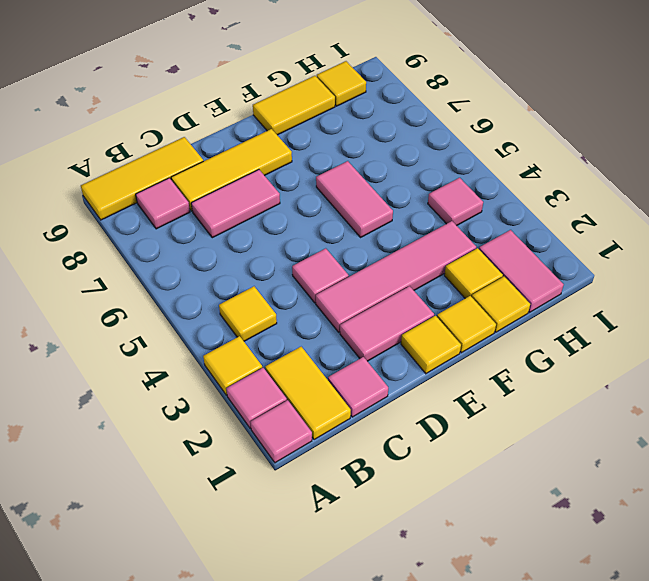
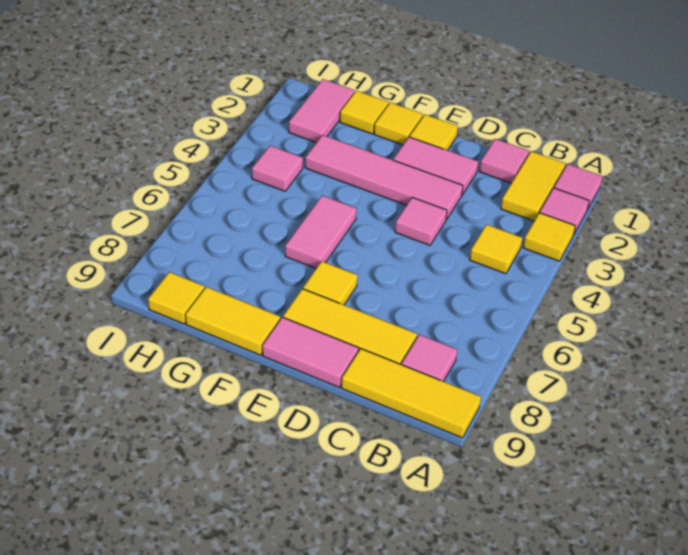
pink tile C7:D7 level 1 -> pink tile D9:E9 level 1
yellow tile G2 level 1 -> yellow tile E7 level 1

